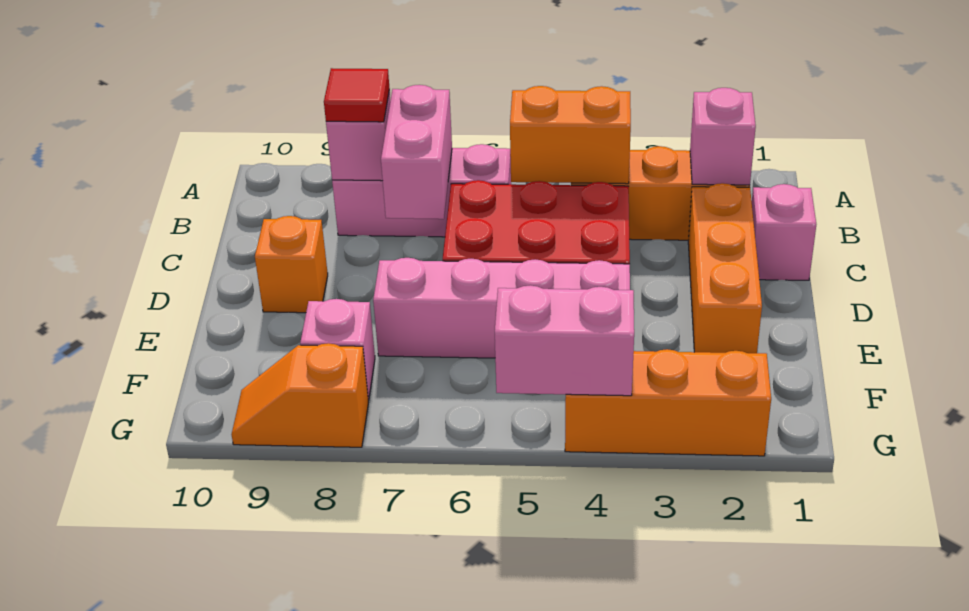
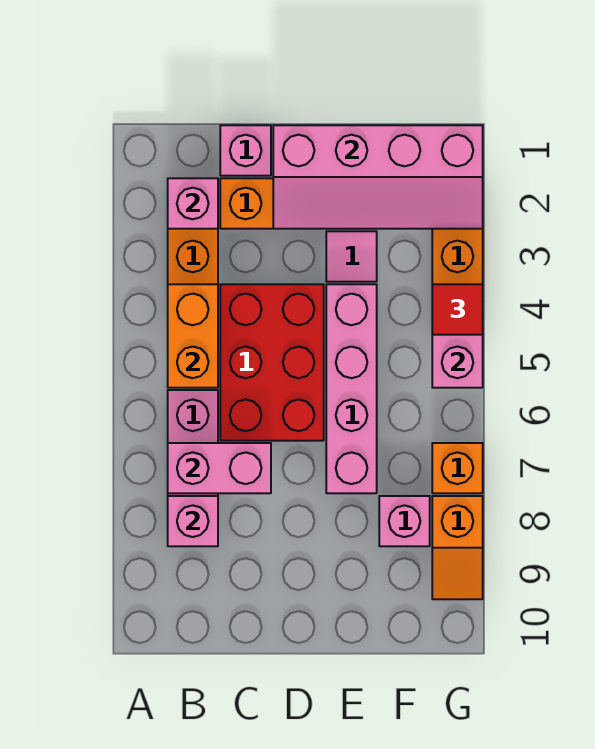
red tile B8 level 3 -> red tile G4 level 3
none -> pink slope D1:G2 level 2 top 1
orange brick D9 level 1 -> orange brick G7 level 1
none -> pink tile E3 level 1

